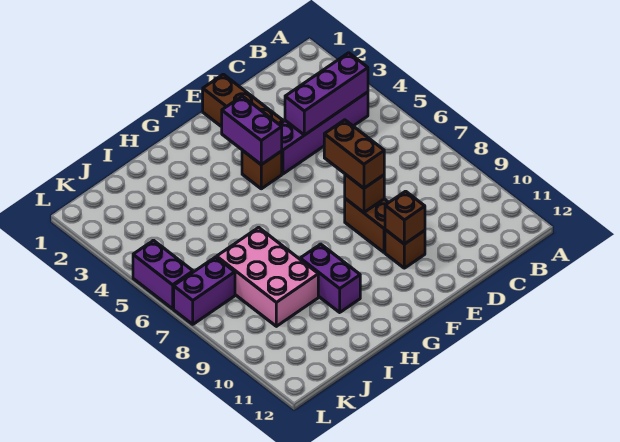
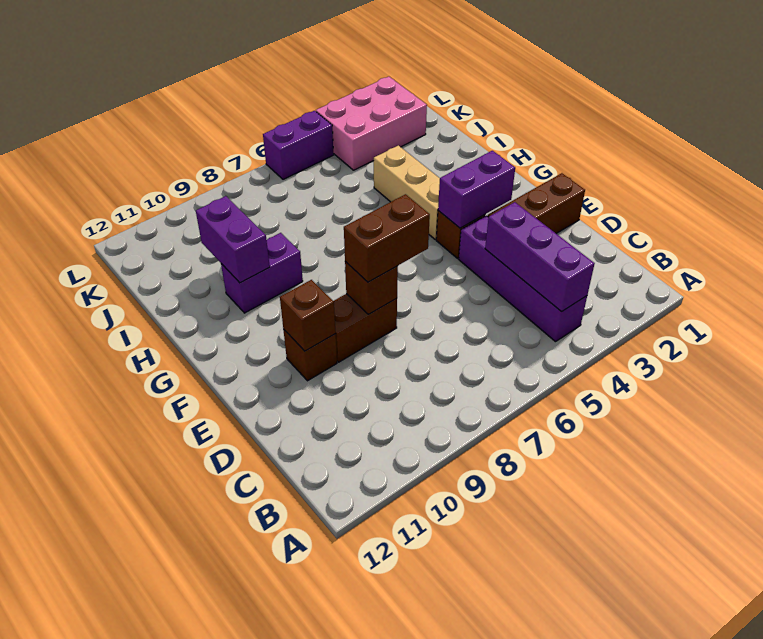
none -> tan brick G4:I4 level 1
pink brick I7:J9 level 1 -> pink brick K2:L4 level 1
purple brick K7:L7 level 1 -> purple brick H10:I10 level 2

